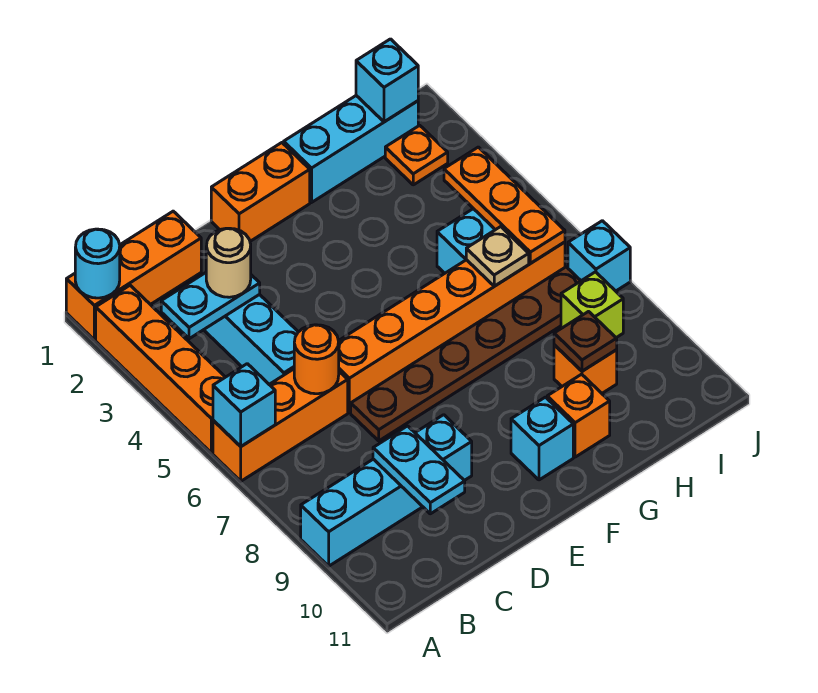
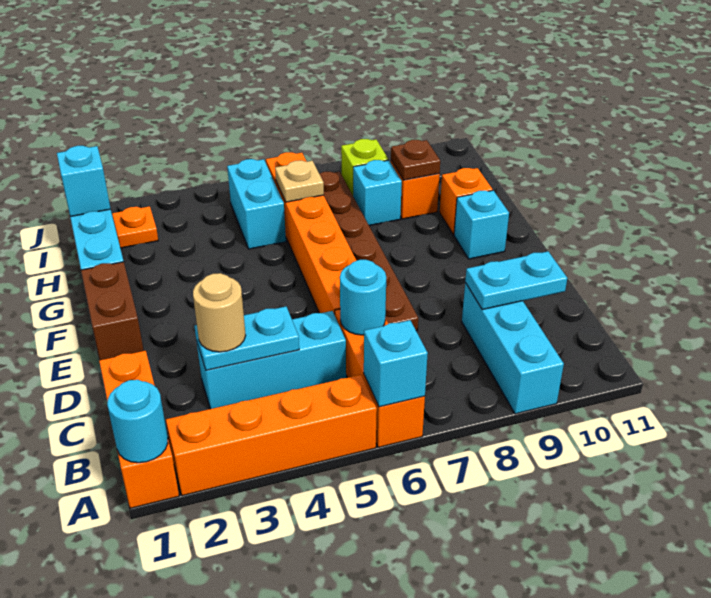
cyan brick A9:D9 level 1 -> cyan brick A9:C9 level 1
cyan plate B3:C3 level 2 -> cyan plate C3:C4 level 2
orange round brick C6 level 2 -> cyan round brick C6 level 2
orange brick E1:F1 level 1 -> brown brick E1:F1 level 1
orange plate I4:I6 level 2 -> none
cyan brick J7 level 1 -> cyan brick H8 level 1

